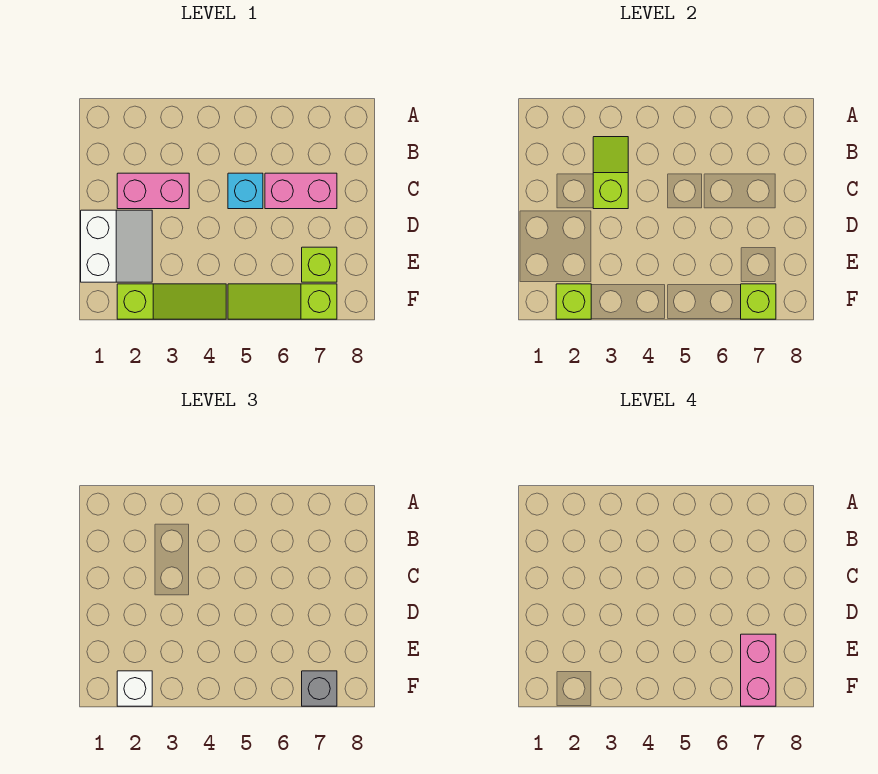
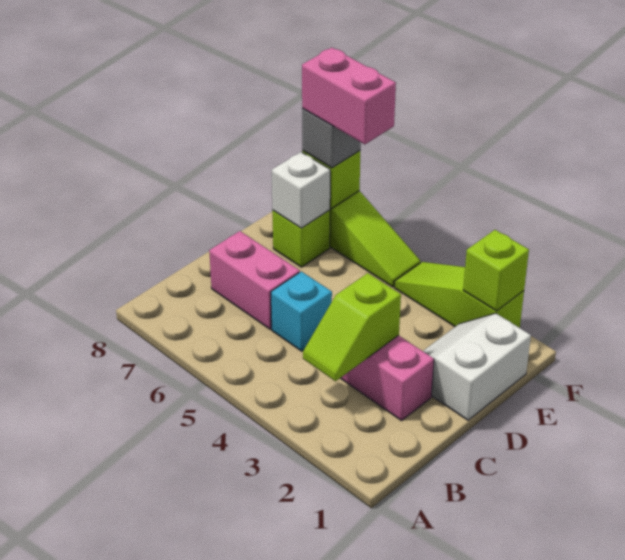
pink brick E7:F7 level 4 -> pink brick F6:F7 level 4
white brick F2 level 3 -> white brick E7 level 2

